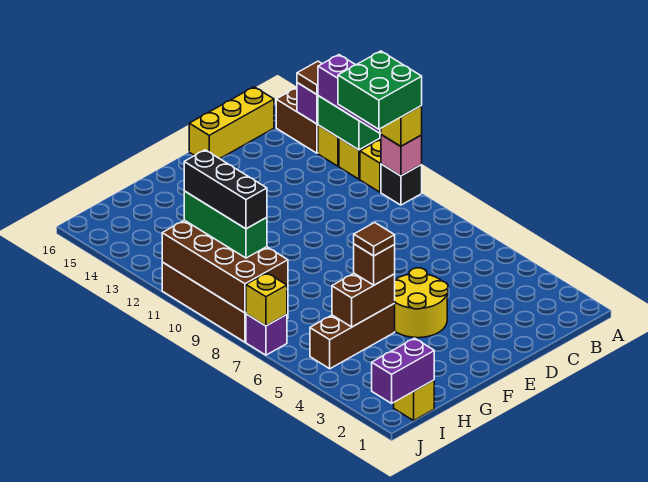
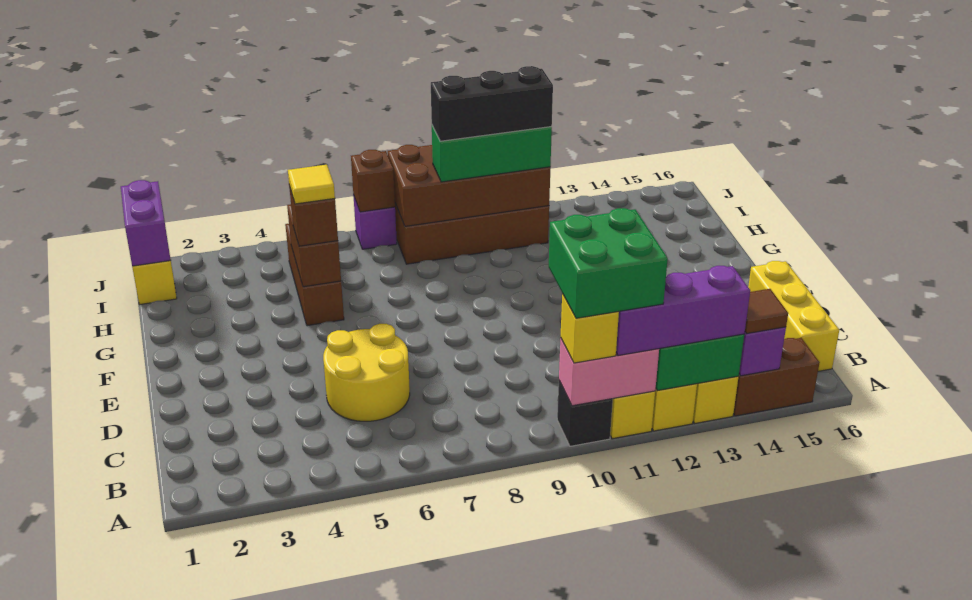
pink brick A10 level 2 -> pink brick A10:A11 level 2
yellow round brick E4:F5 level 1 -> yellow round brick C5:D6 level 1
brown tile G5 level 4 -> yellow tile G5 level 4
yellow brick J7 level 2 -> brown brick J7 level 2

